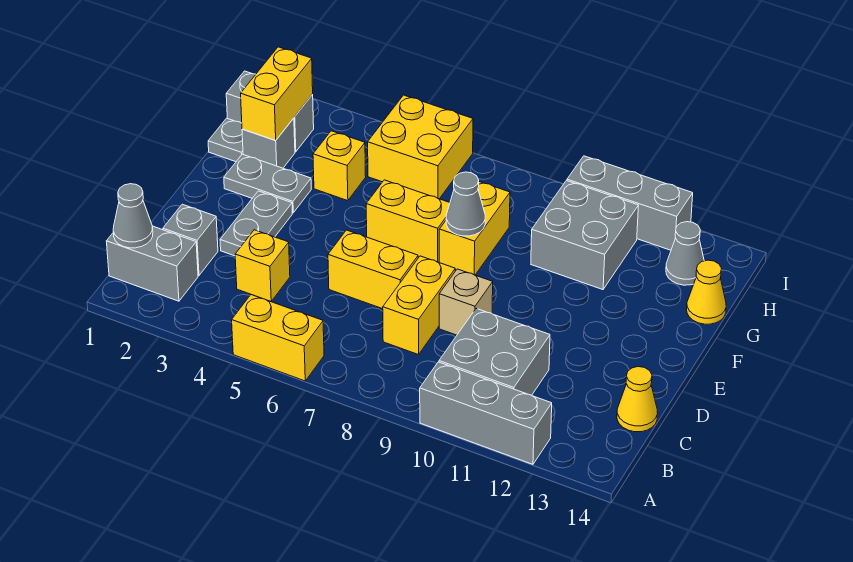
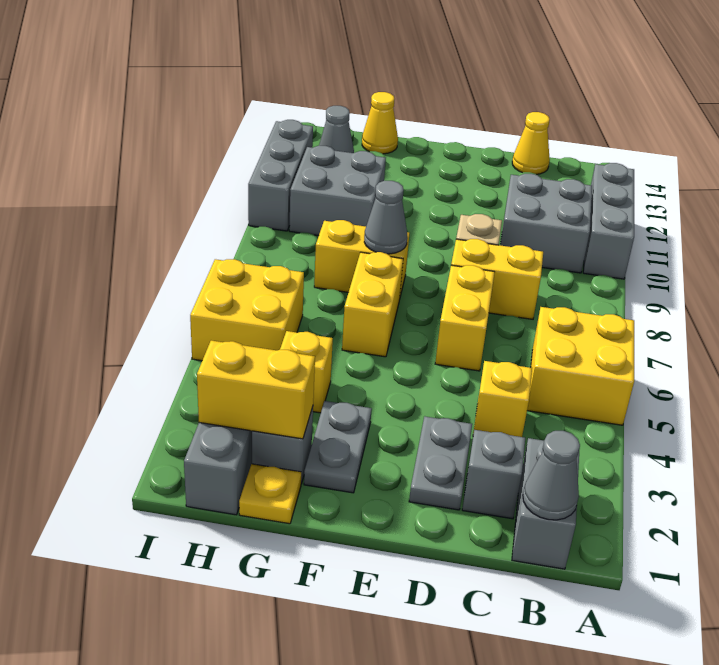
yellow brick A5:A6 level 1 -> yellow brick A5:B6 level 1
grey plate D3:E3 level 1 -> grey plate D2:D3 level 1
grey plate G1 level 1 -> yellow plate G1 level 1

